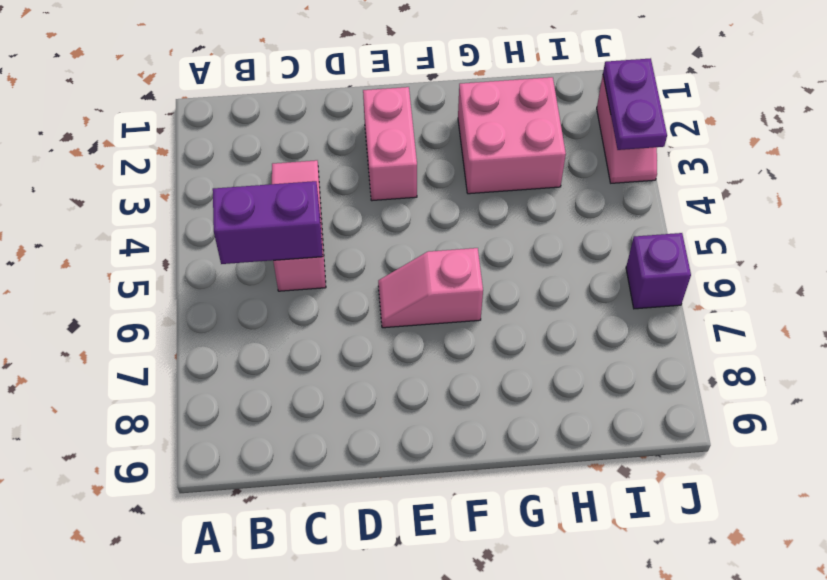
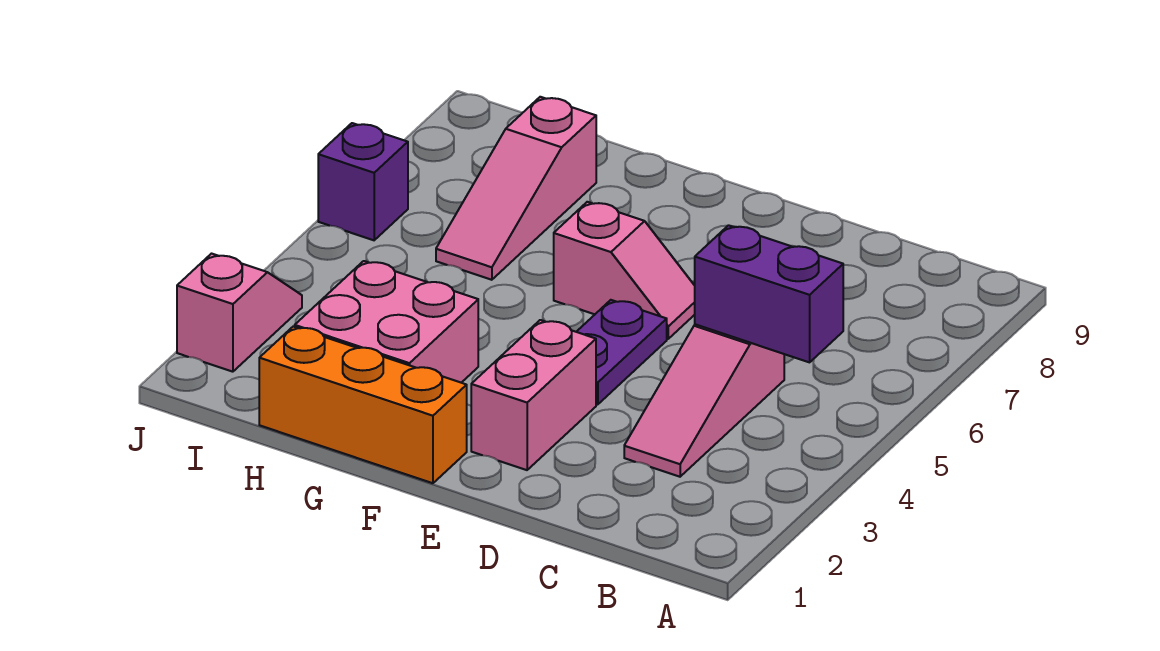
none -> orange brick F1:H1 level 1
none -> pink slope H6:H8 level 1 top 8
purple plate J2:J3 level 2 -> purple plate E4:E5 level 1

